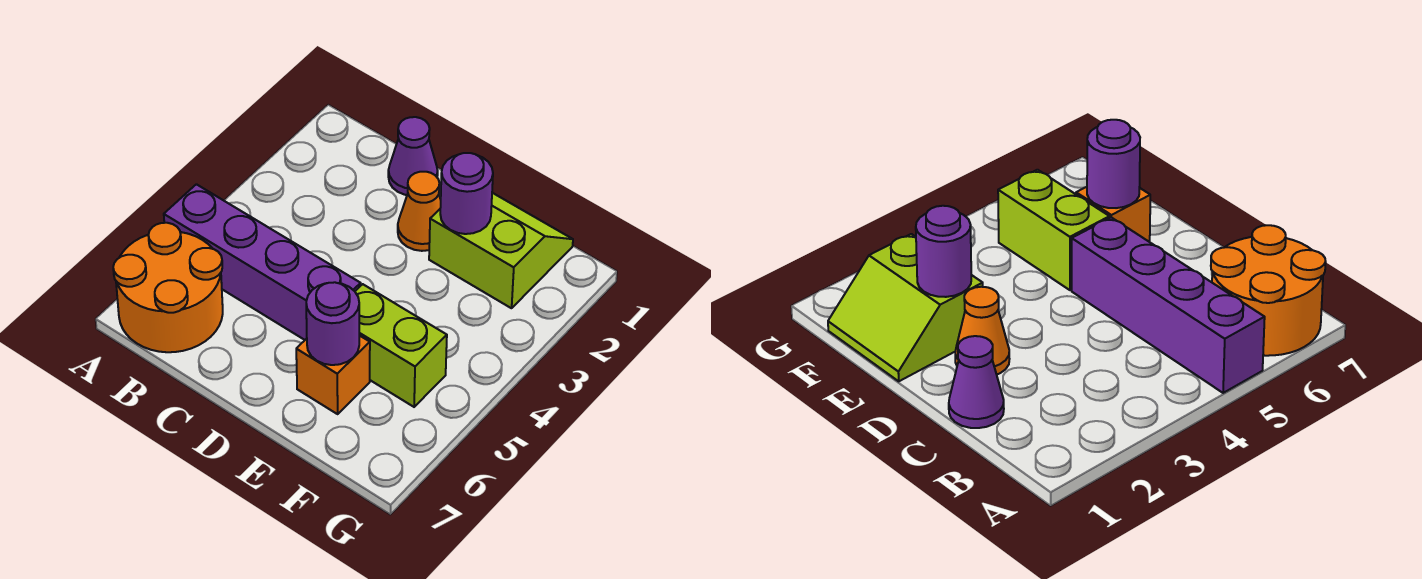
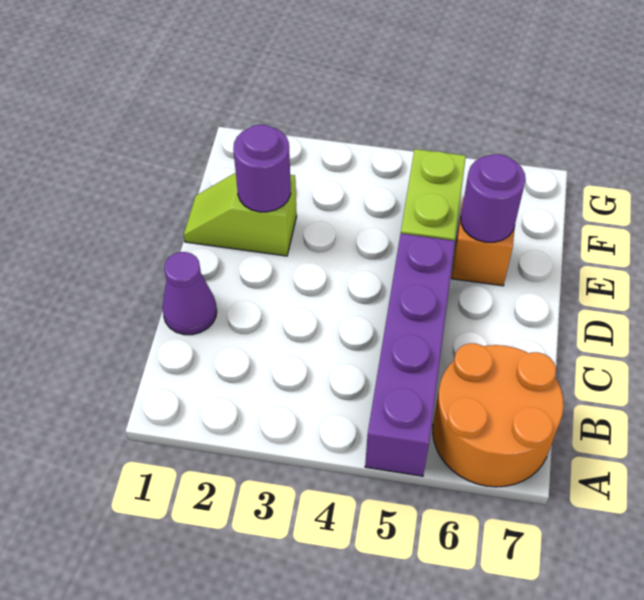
orange cone D2 level 1 -> none
lime slope E1:F2 level 1 top 2 -> lime slope E1:E2 level 1 top 2

